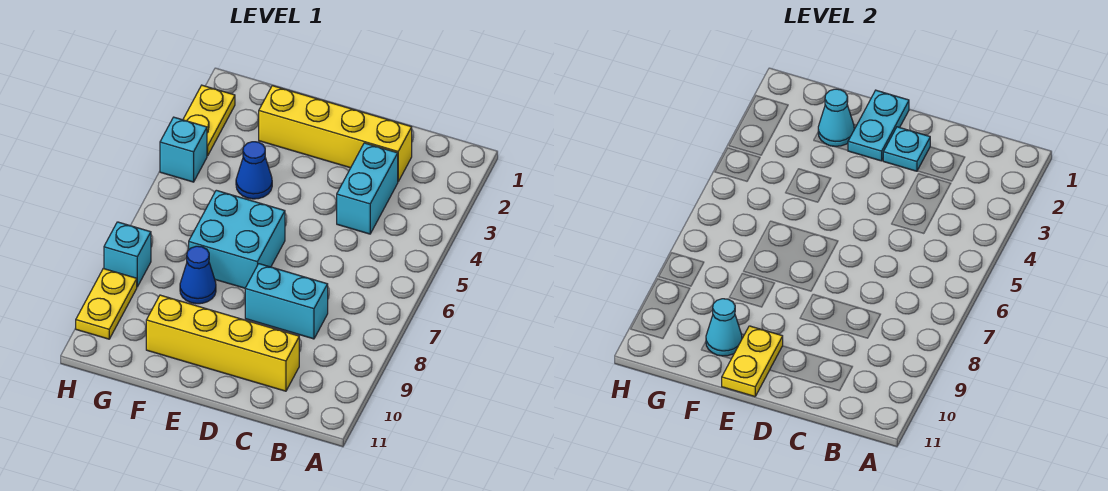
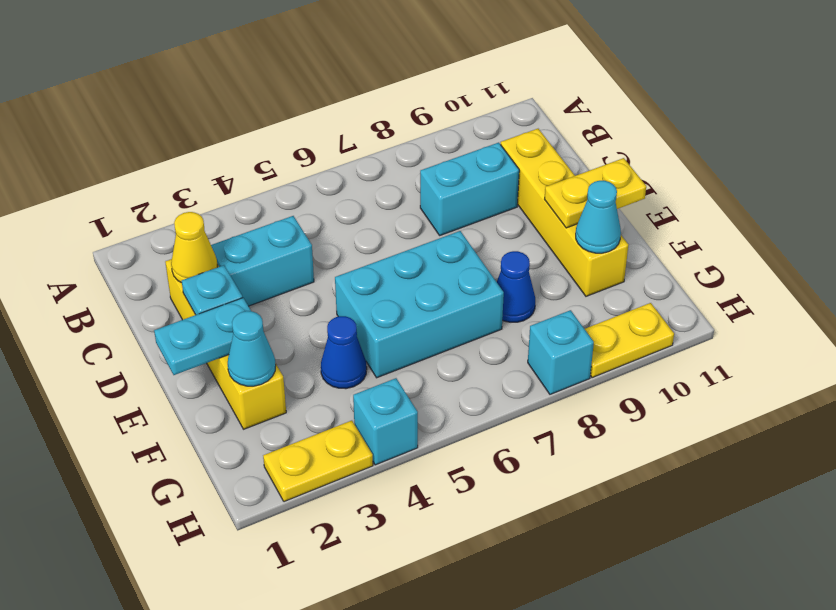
none -> yellow cone C2 level 2
cyan brick C8:D8 level 1 -> cyan brick C8:C9 level 1
cyan brick E6:F7 level 1 -> cyan brick E5:F7 level 1

